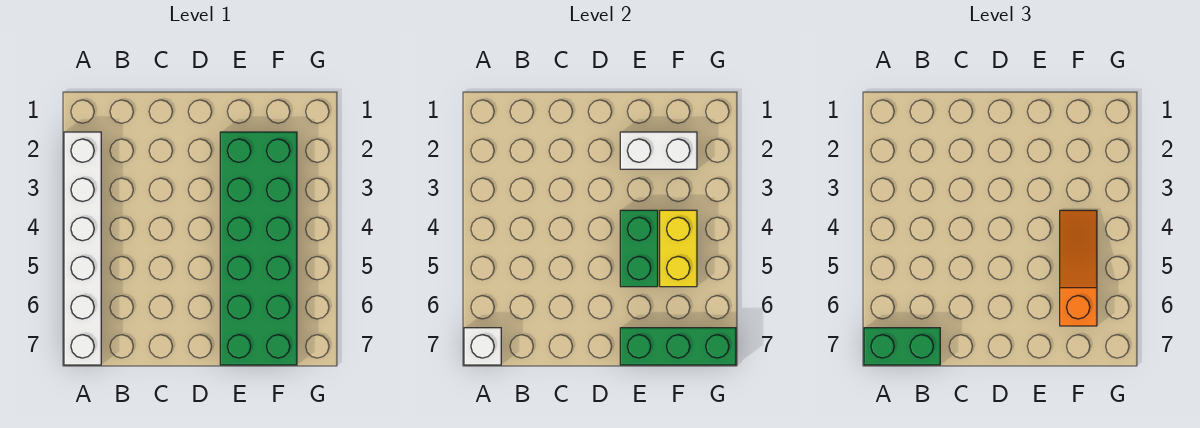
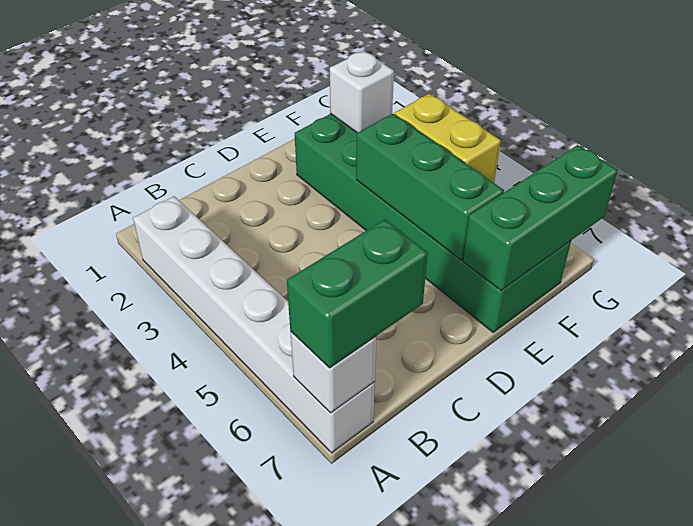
white brick E2:F2 level 2 -> white brick F2 level 2
green brick E4:E5 level 2 -> green brick E4:E6 level 2
orange slope F4:F6 level 3 top 6 -> none

